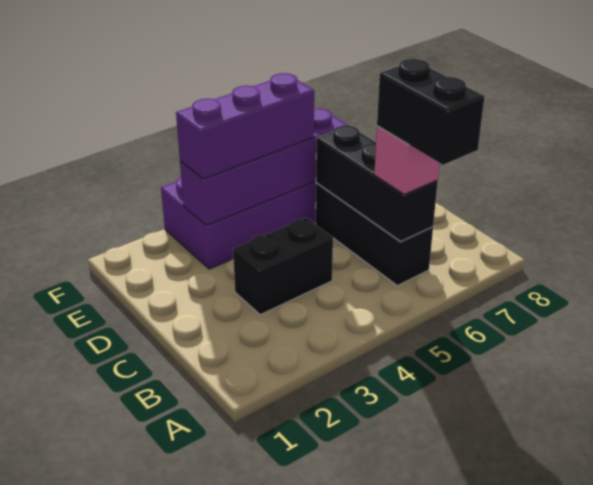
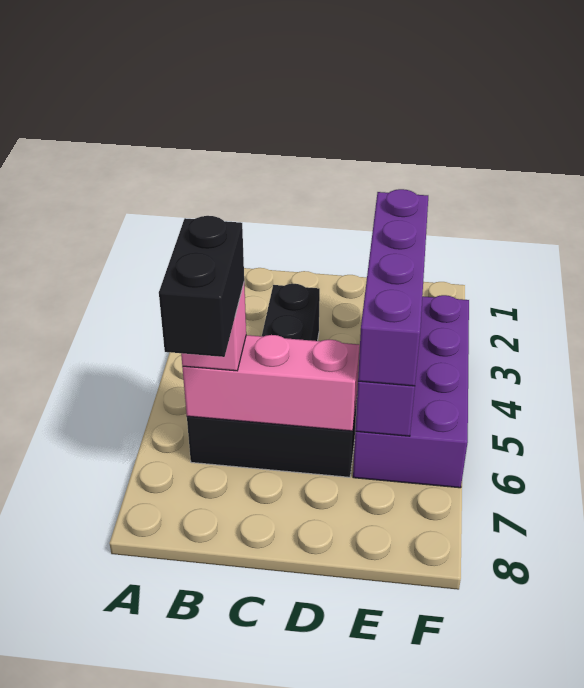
black brick A6:B6 level 4 -> black brick B6:B7 level 4
black brick B6:D6 level 2 -> pink brick B6:D6 level 2
purple brick E3:E5 level 3 -> purple brick E3:E6 level 3

